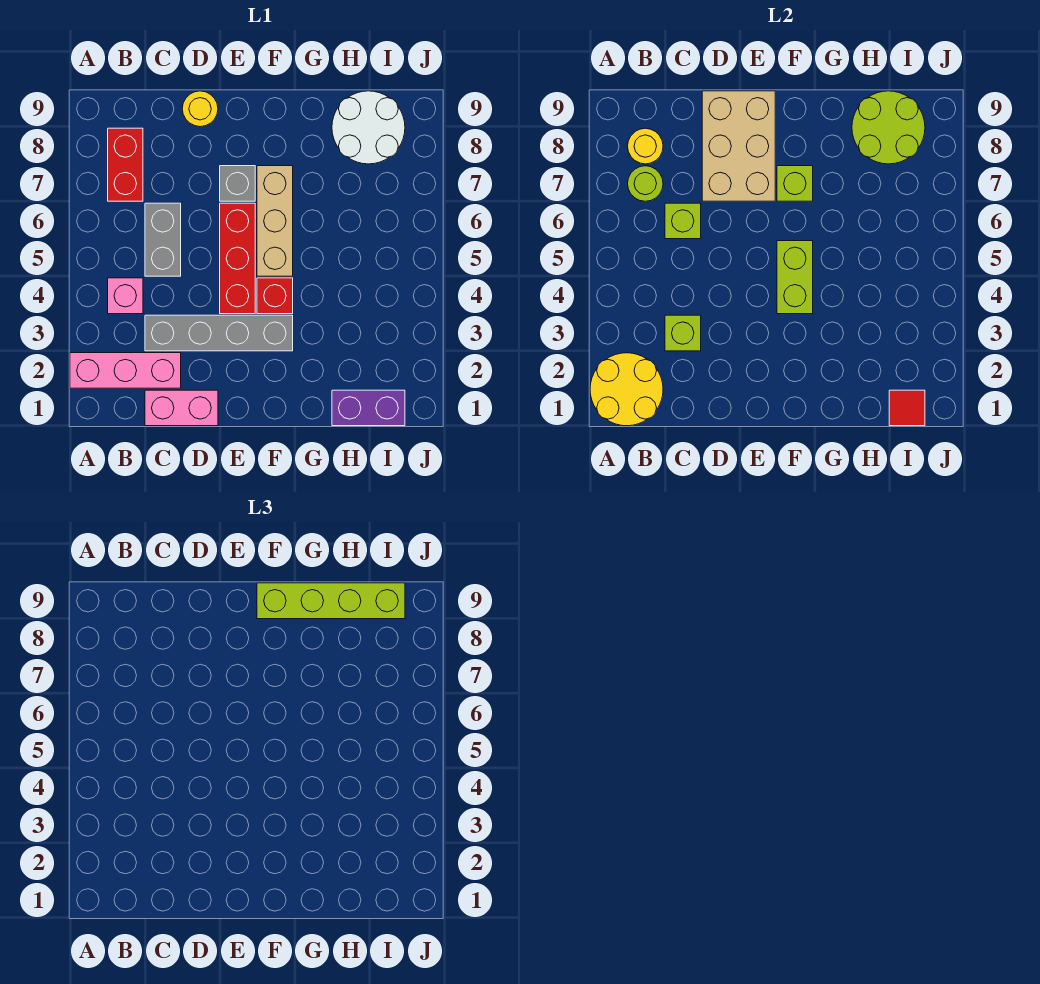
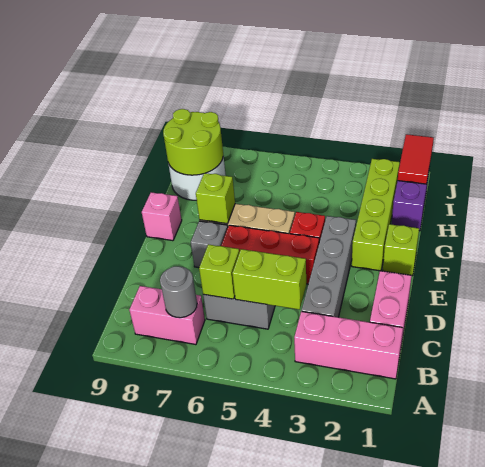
yellow round brick A1:B2 level 2 -> none
pink brick A2:C2 level 1 -> pink brick B1:B3 level 1
pink brick B4 level 1 -> pink brick F9 level 1
red brick B7:B8 level 1 -> pink brick B7:B8 level 1
lime round brick B7 level 2 -> grey round brick B7 level 2
yellow round brick B8 level 2 -> none
lime brick C3 level 2 -> lime brick F1 level 1
tan brick D7:E9 level 2 -> none
yellow round brick D9 level 1 -> none
lime brick F4:F5 level 2 -> lime brick C4:C5 level 2
lime brick F9:I9 level 3 -> lime brick F2:I2 level 1
red tile I1 level 2 -> red tile I1:J1 level 2

